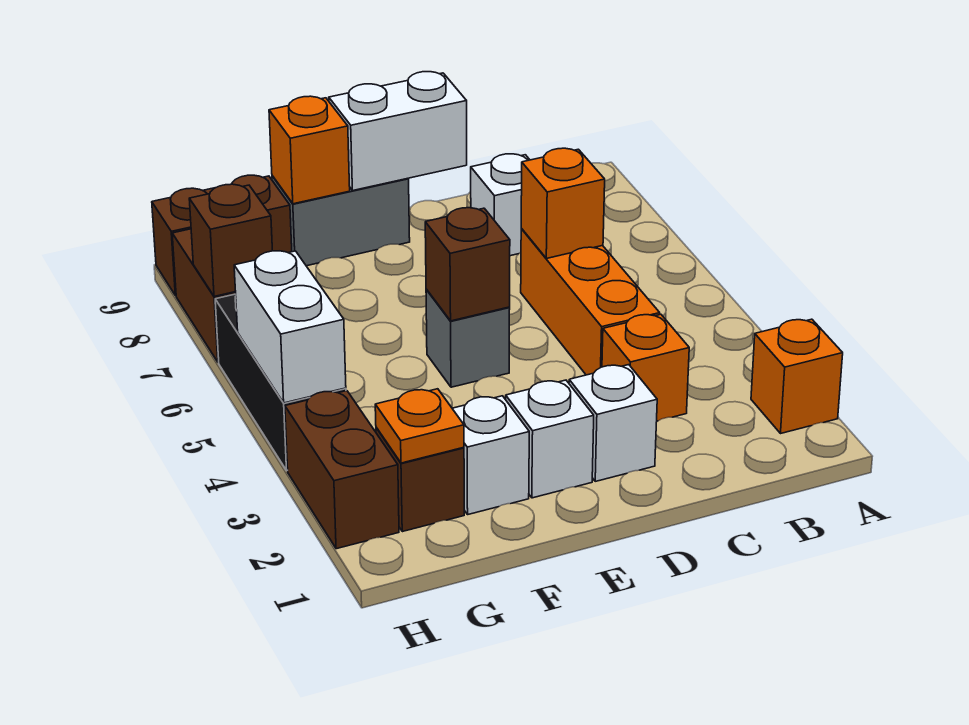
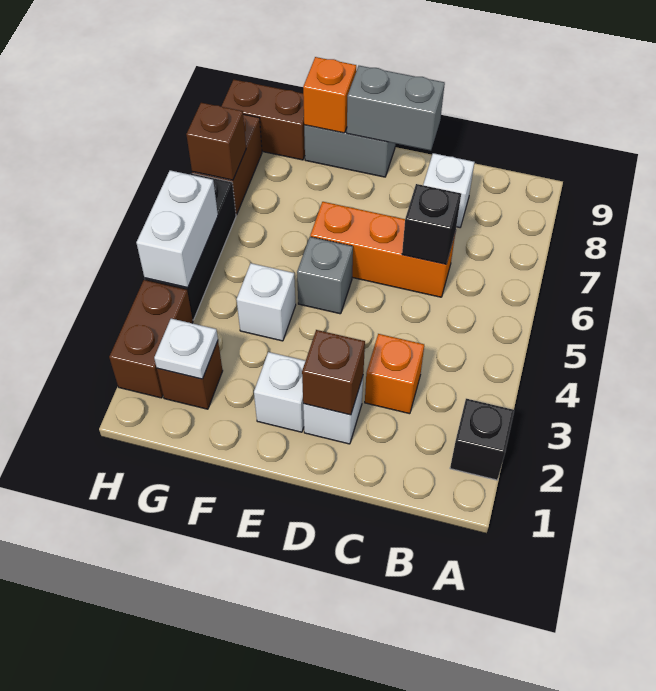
orange brick A2 level 1 -> black brick A2 level 1
orange brick C4:C6 level 1 -> orange brick C6:E6 level 1
orange brick C6 level 2 -> black brick C6 level 2
white brick D9:E9 level 2 -> grey brick D9:E9 level 2
brown brick E5 level 2 -> brown brick D2 level 2
white brick F2 level 1 -> white brick F4 level 1
orange plate G2 level 2 -> white plate G2 level 2

